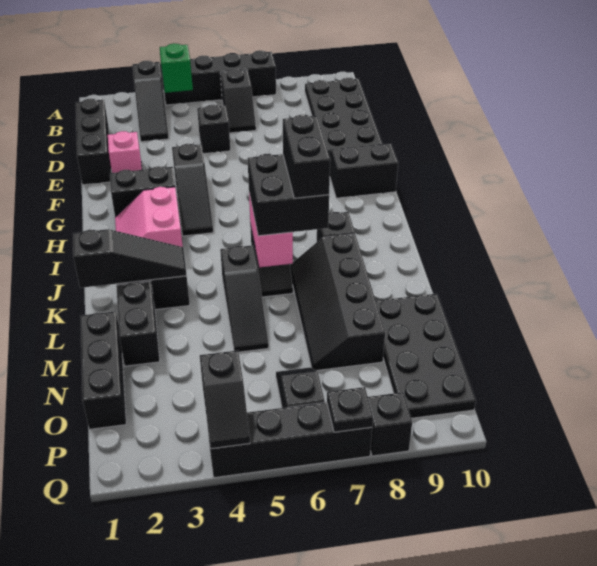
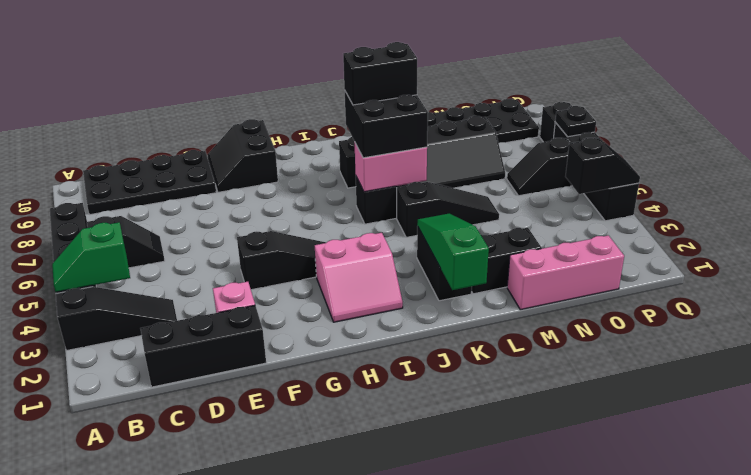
black brick D5 level 1 -> none
black brick G2:G3 level 1 -> none
black slope K1:K3 level 2 top 1 -> green slope K1:K3 level 2 top 1
black brick M1:O1 level 1 -> pink brick M1:O1 level 1

